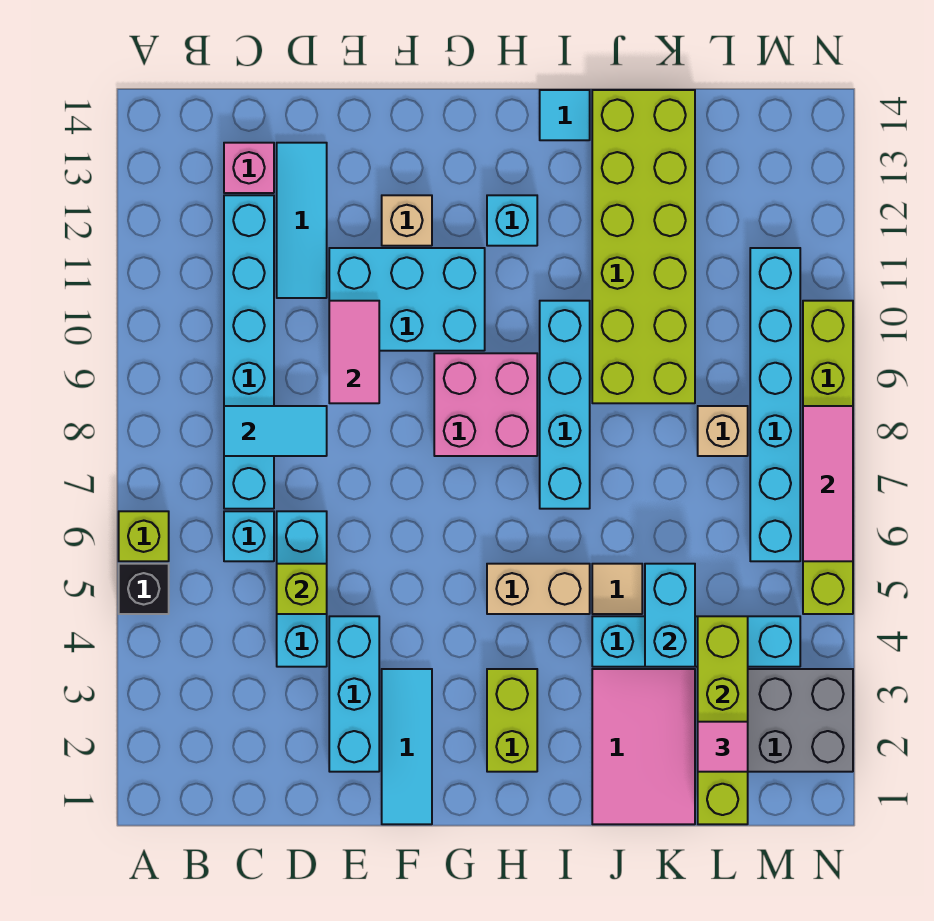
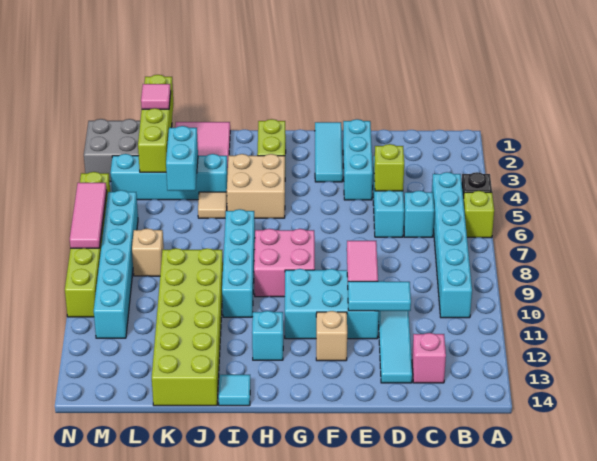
cyan brick C7:C12 level 1 -> cyan brick B5:B10 level 1
cyan tile C8:D8 level 2 -> cyan tile D11:E11 level 2
tan brick H5:I5 level 1 -> tan brick H4:I5 level 1

